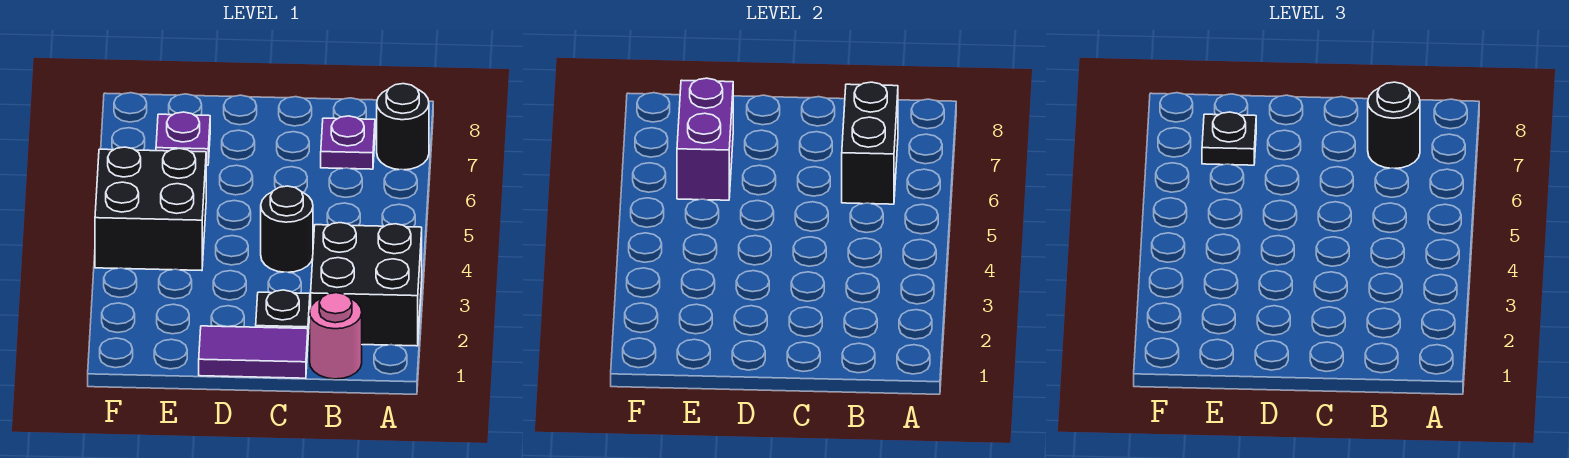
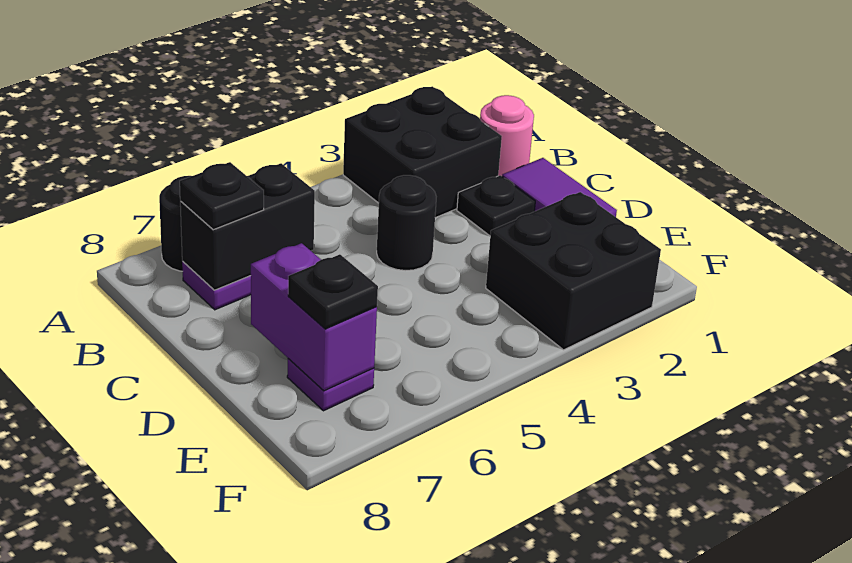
black round brick B7 level 3 -> black plate B7 level 3
black brick E4:F5 level 1 -> black brick E2:F3 level 1
purple brick E6:E7 level 2 -> purple brick D7:E7 level 2

